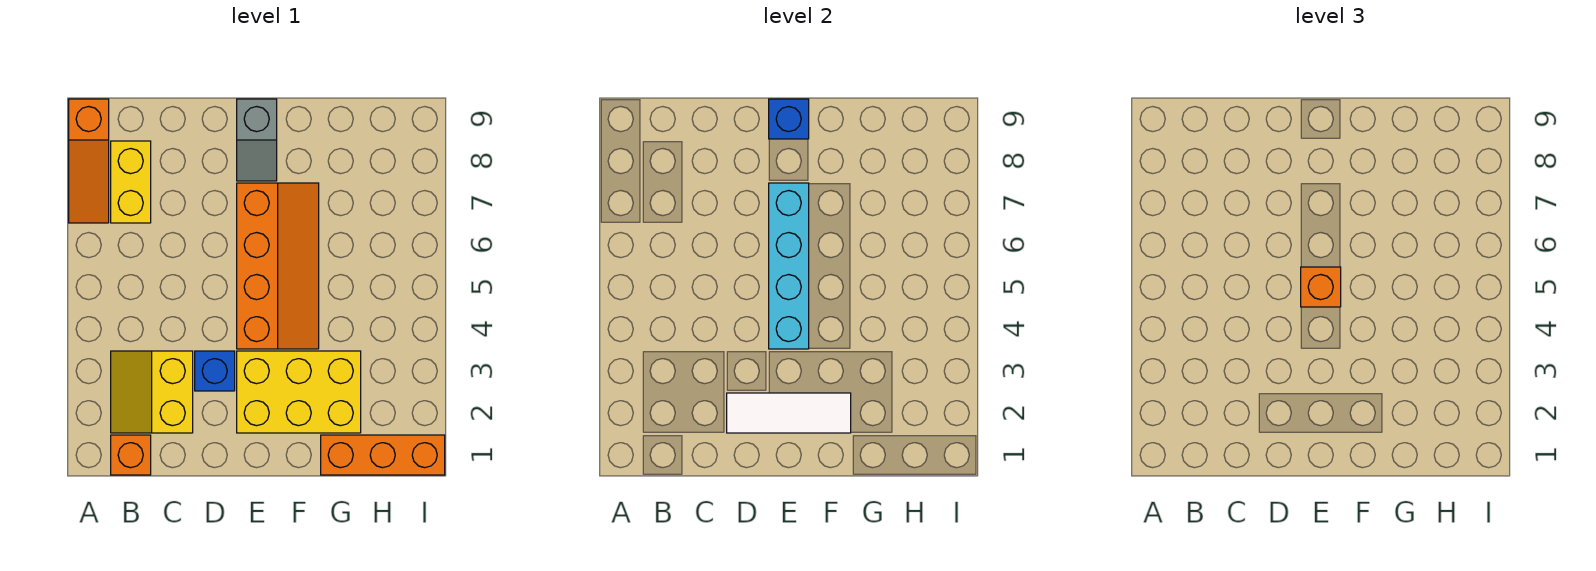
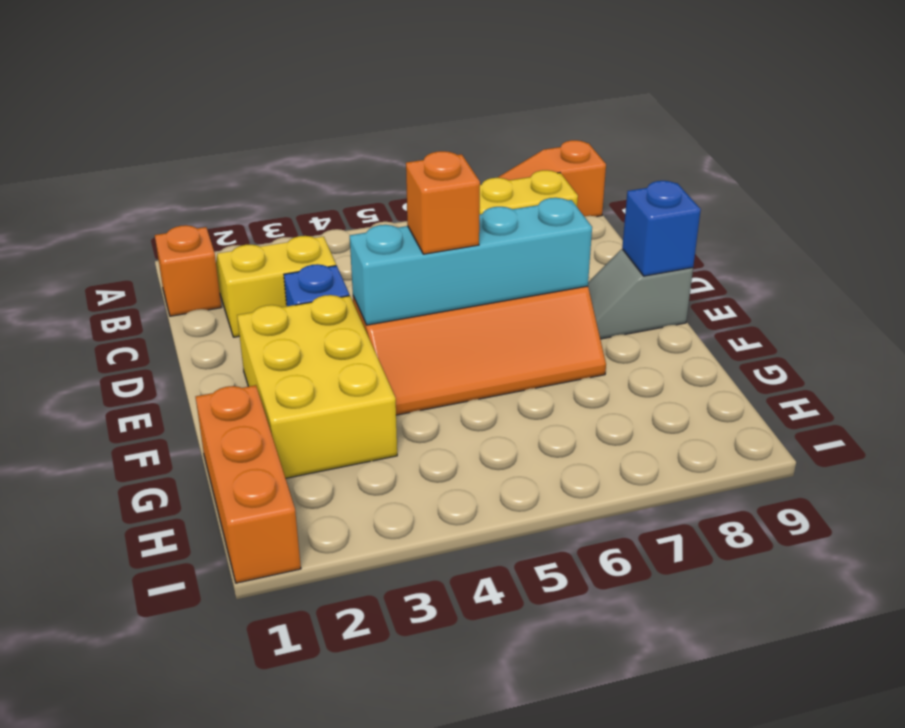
white tile D2:F2 level 2 -> none

